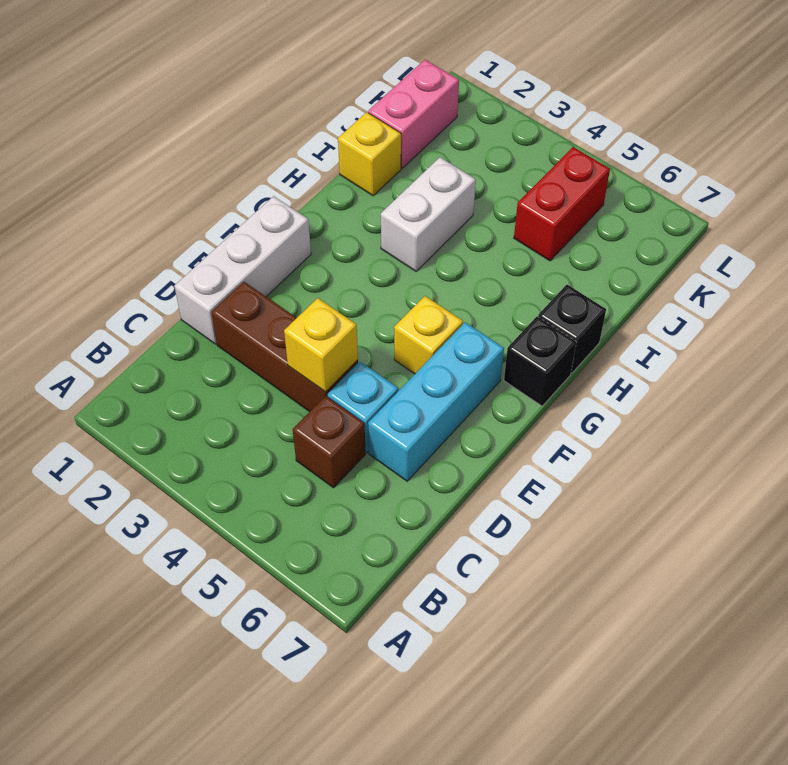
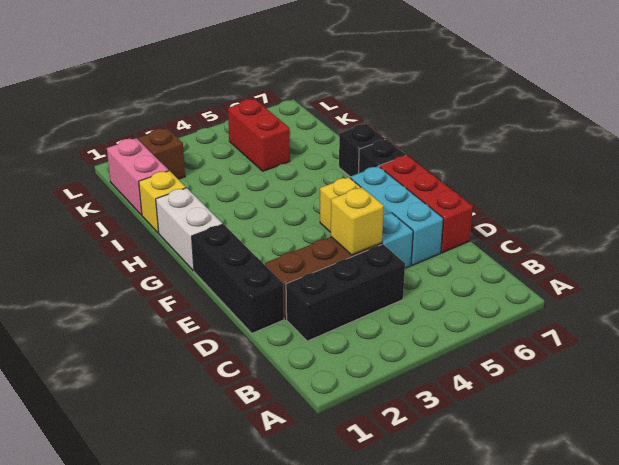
none -> black brick C2:C4 level 1
brown brick C5 level 1 -> brown brick K2 level 1
white brick D1:F1 level 1 -> black brick D1:F1 level 1
none -> red brick D7:F7 level 1
white brick H3:I3 level 1 -> white brick G1:H1 level 1

